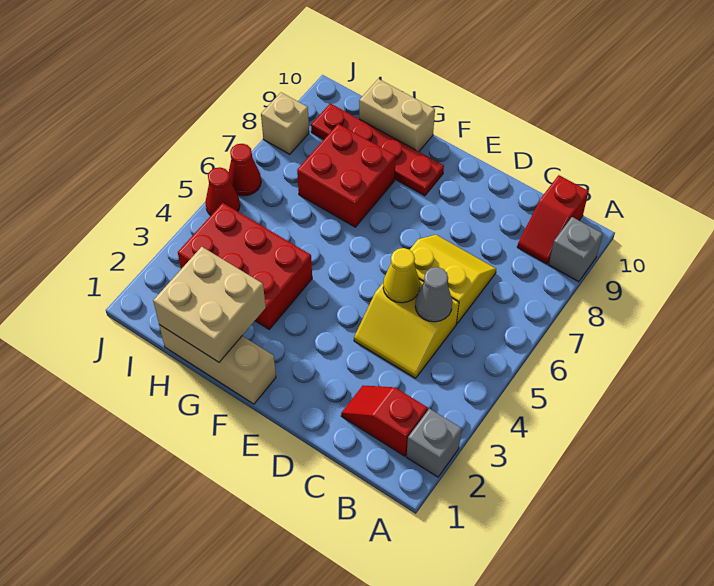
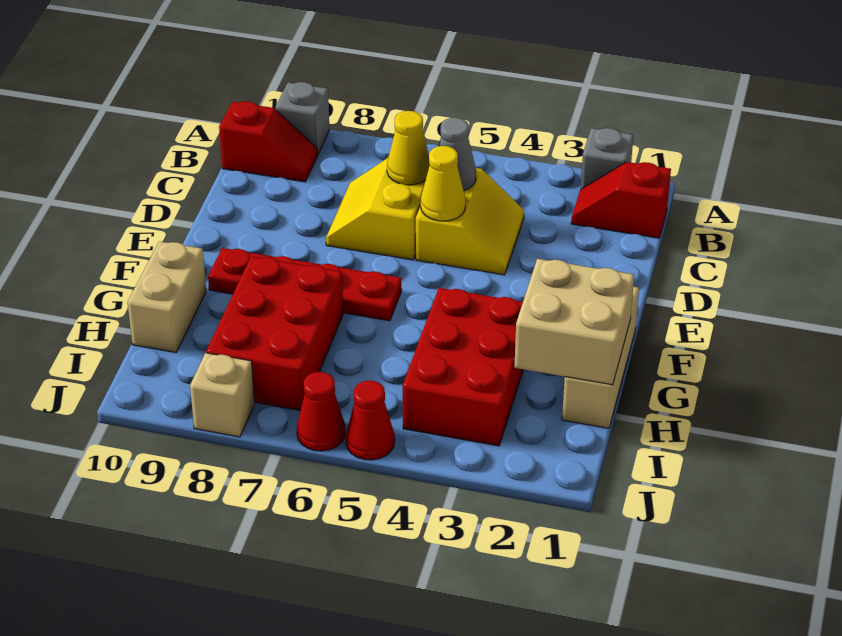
red slope B2:C2 level 1 top B -> red slope B1:B2 level 1 top 1
none -> yellow cone C6 level 2
red plate F9:I9 level 1 -> red plate F6:F9 level 1
red brick G7:H8 level 1 -> red brick G7:I8 level 1

